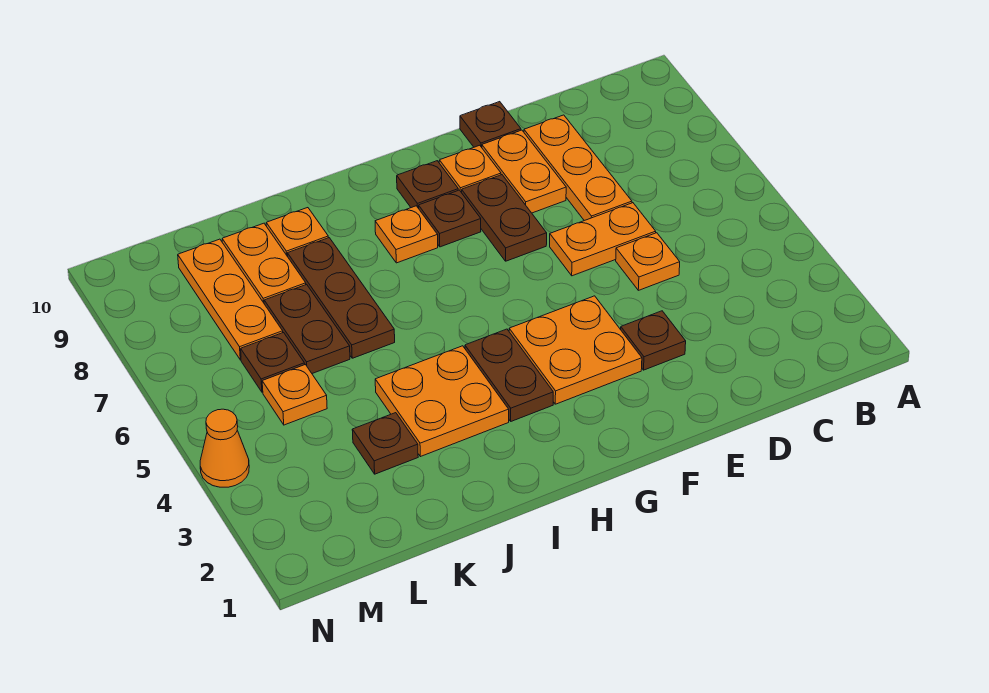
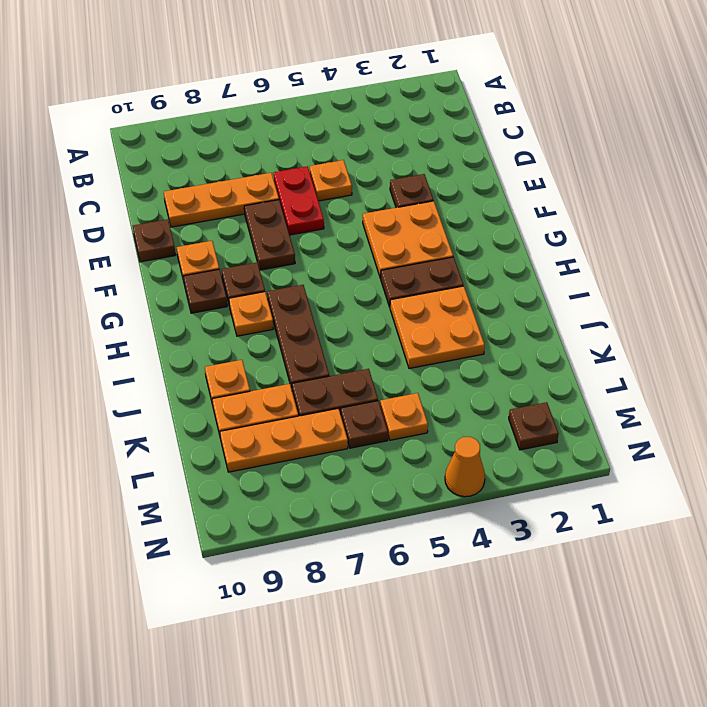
orange plate D6:E6 level 1 -> red plate D6:E6 level 1
orange plate E8:E9 level 1 -> none
brown plate F7:F8 level 1 -> brown plate E7:F7 level 1
brown plate J6:J8 level 1 -> brown plate H7:J7 level 1
brown plate K3 level 1 -> brown plate M2 level 1

